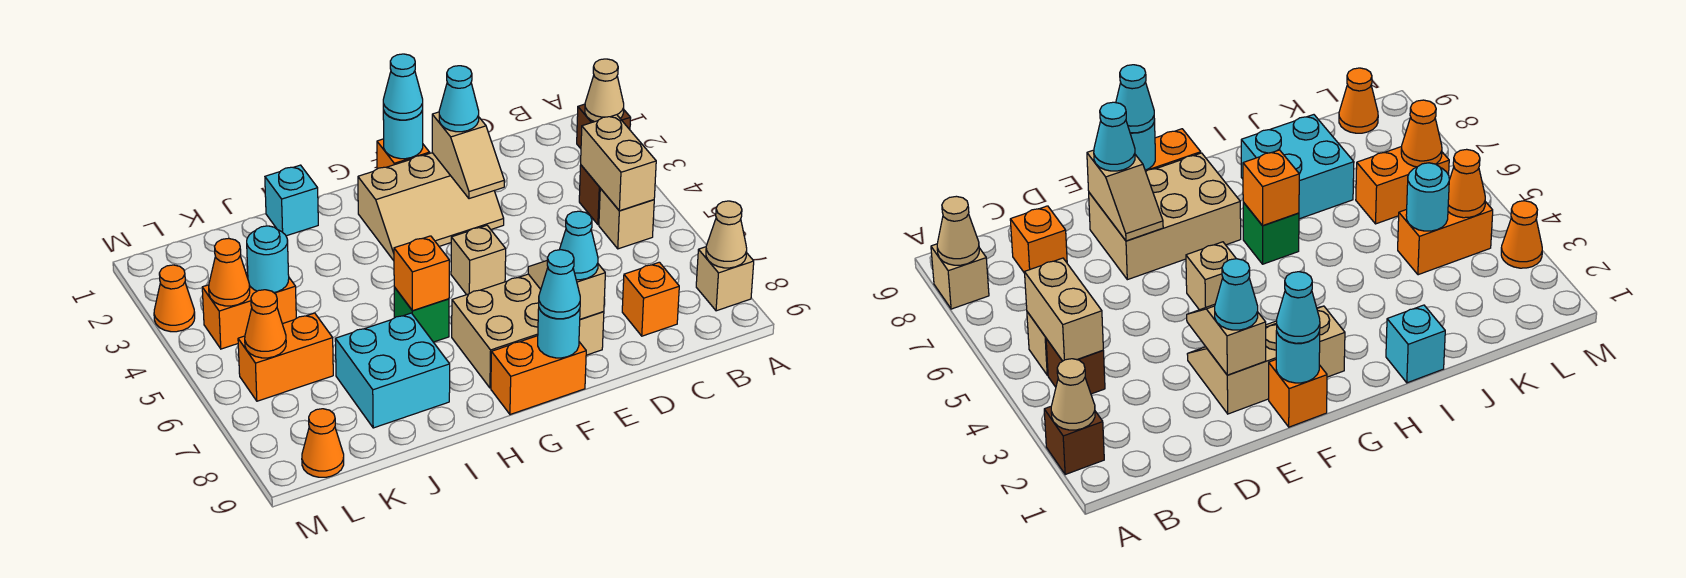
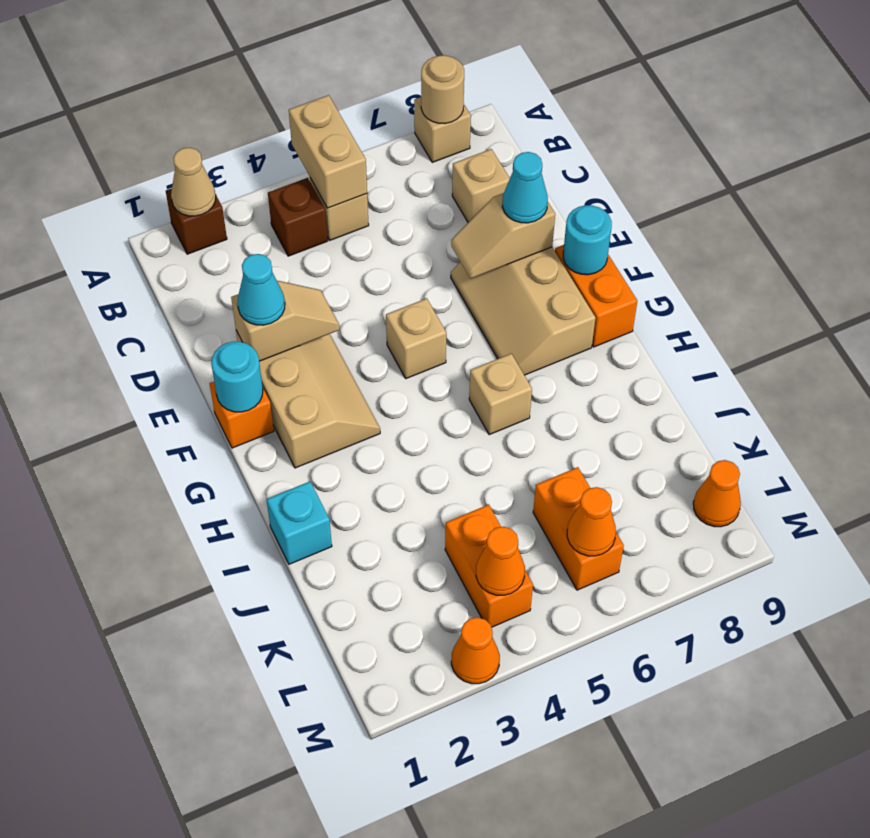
tan cone A8 level 2 -> tan round brick A8 level 2
tan brick B4:B5 level 2 -> tan brick A5:B5 level 2
orange brick C8 level 1 -> tan brick C8 level 1
tan brick E7:G8 level 1 -> tan slope E7:G8 level 1 top 8
cyan cone F1 level 3 -> none
cyan cone F9 level 3 -> none
green brick H6 level 1 -> tan brick H6 level 1
orange brick H6 level 2 -> none
cyan brick I7:J8 level 1 -> none
cyan round brick K4 level 2 -> none

